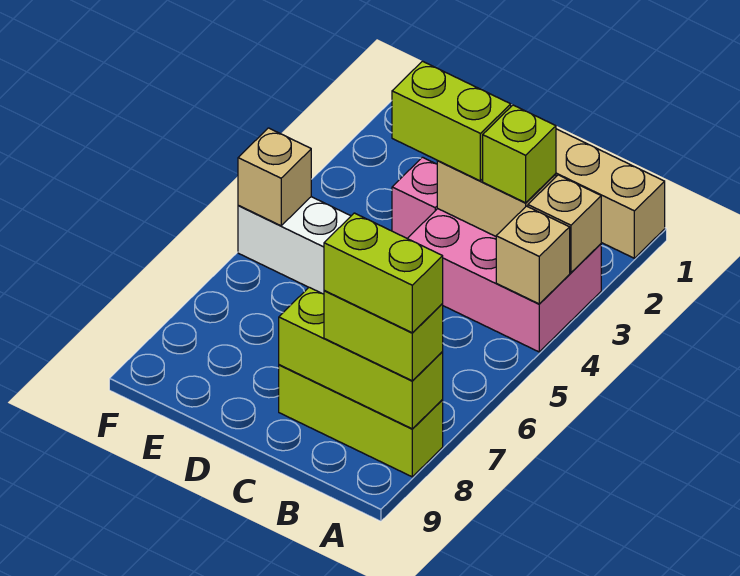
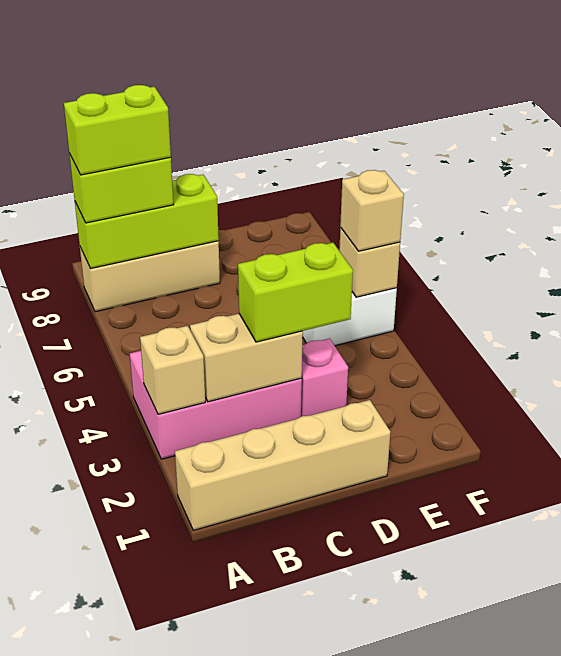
tan brick A4 level 2 -> tan brick F5 level 3
lime brick A8:C8 level 1 -> tan brick A8:C8 level 1
lime brick B3 level 3 -> none

